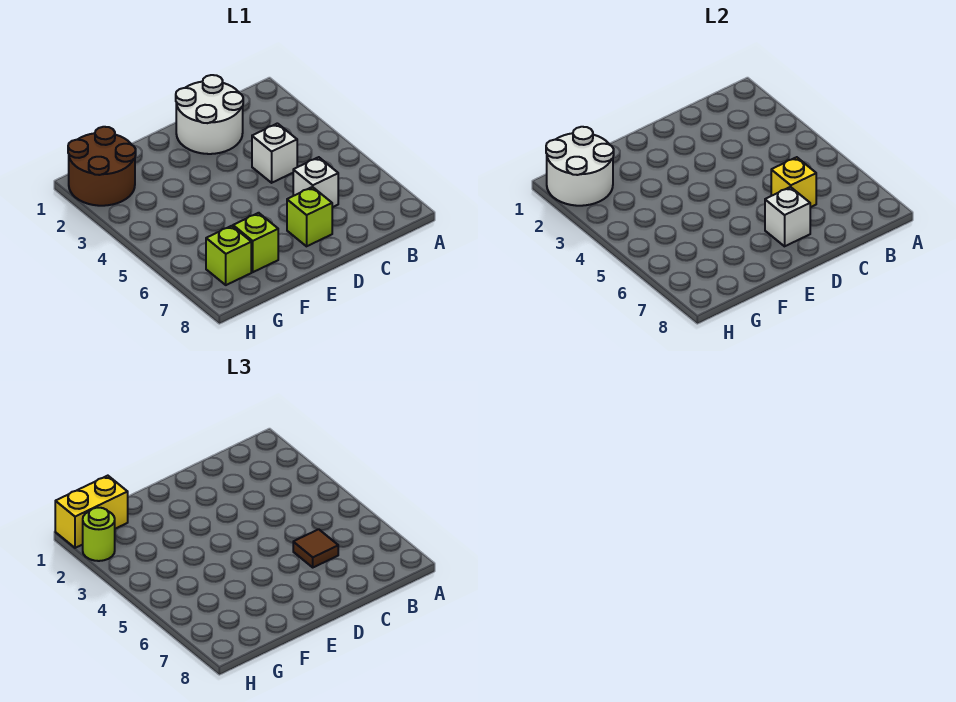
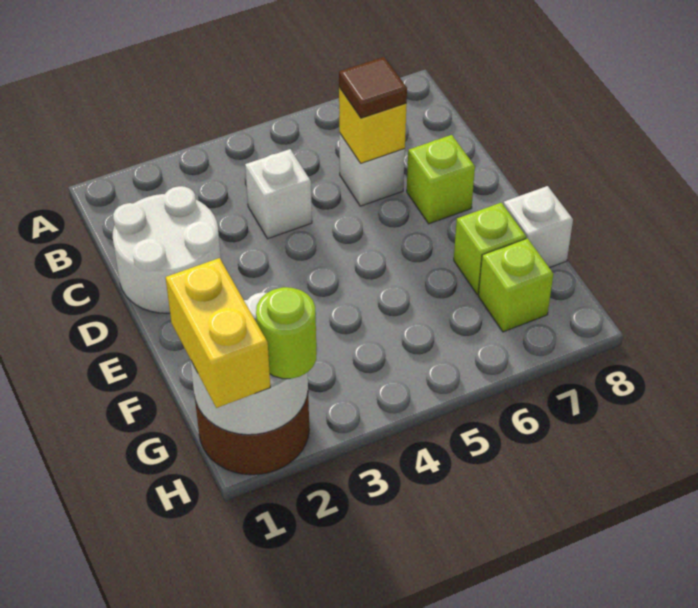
white brick D7 level 2 -> white brick F8 level 1

